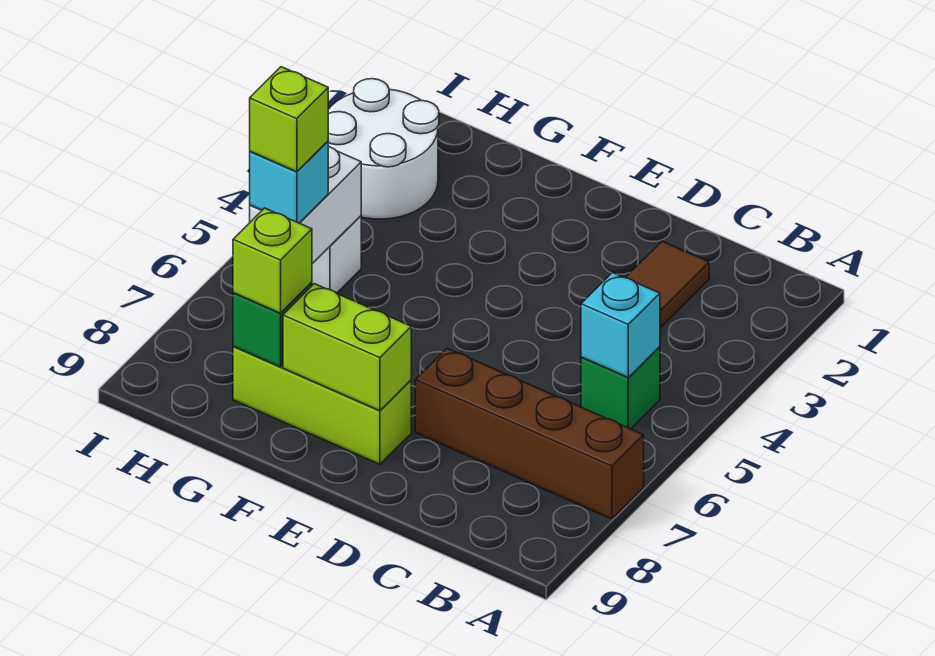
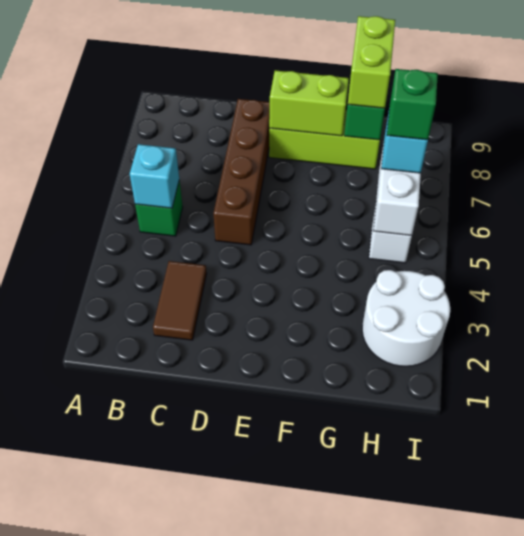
brown brick A7:D7 level 1 -> brown brick D5:D8 level 1
lime brick G8 level 3 -> lime brick G8:G9 level 3
lime brick H6 level 4 -> green brick H6 level 4

